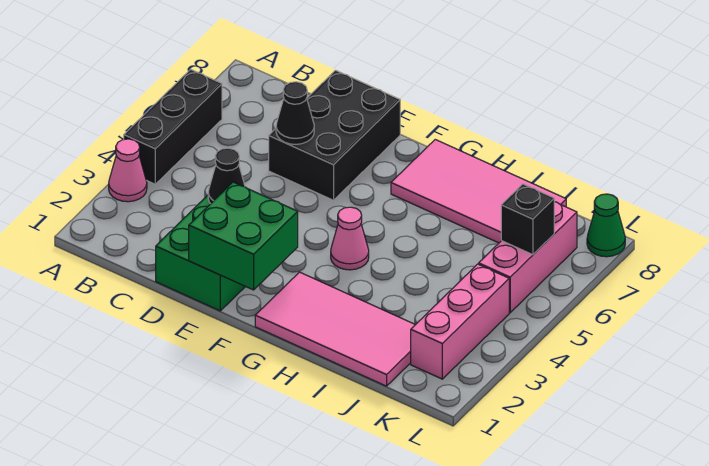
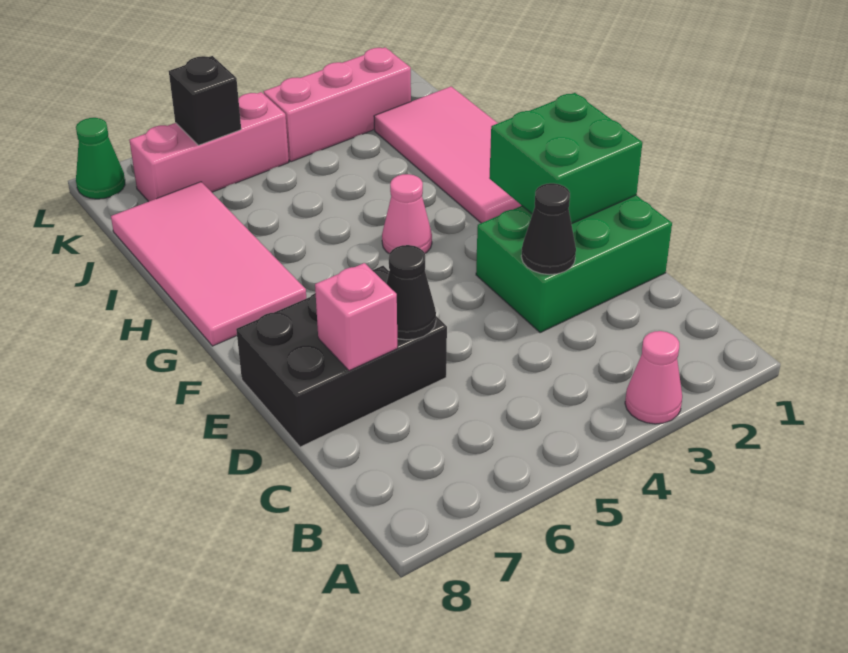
black brick A4:A6 level 1 -> none
none -> pink brick D7 level 2

